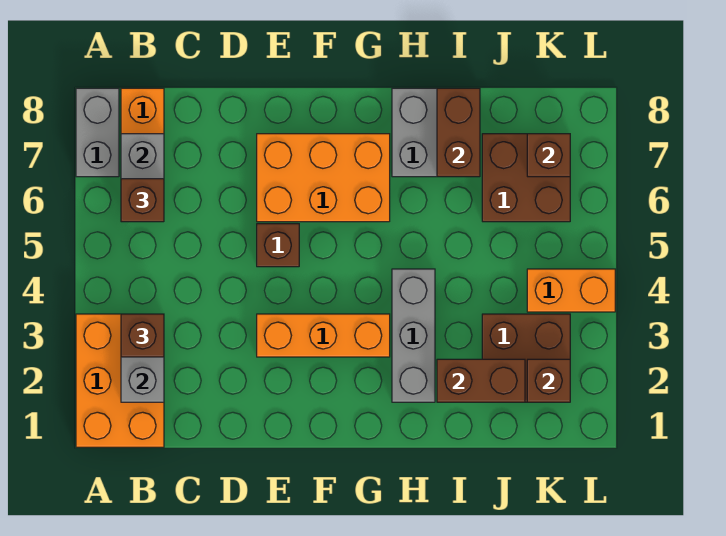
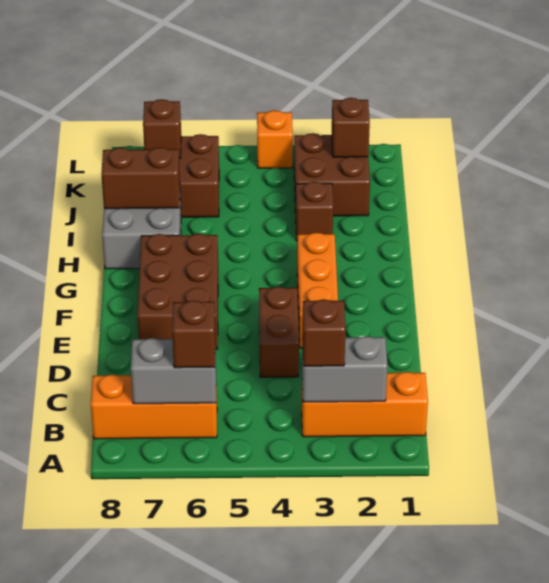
orange brick A1:B3 level 1 -> orange brick B1:B3 level 1
grey brick A7:A8 level 1 -> none
brown brick E5 level 1 -> brown brick I3 level 1
orange brick E6:G7 level 1 -> brown brick E6:G7 level 1
grey brick H2:H4 level 1 -> none
brown brick I2:J2 level 2 -> brown brick D4:E4 level 1
orange brick K4:L4 level 1 -> orange brick L4 level 1

